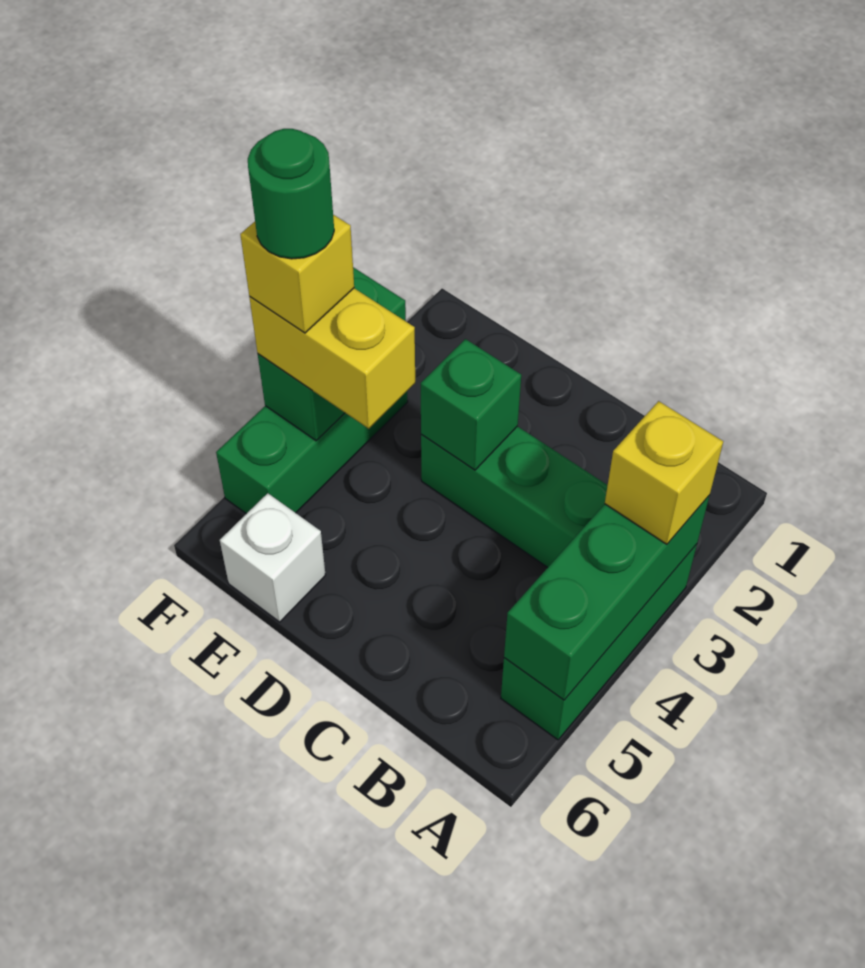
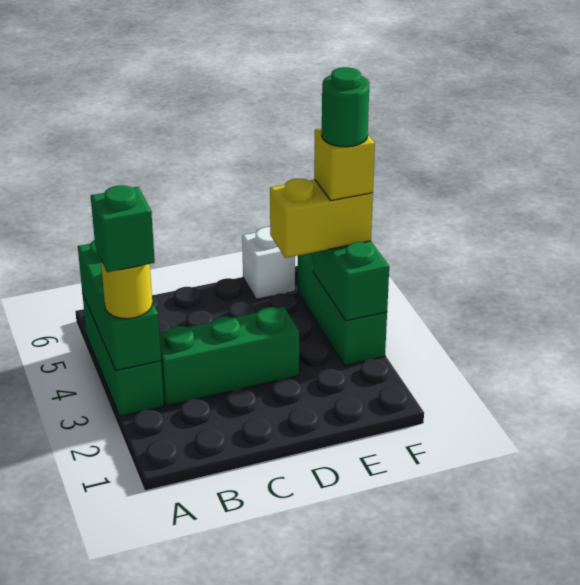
yellow brick A3 level 3 -> yellow round brick A3 level 3
green brick D3 level 2 -> green brick A3 level 4

